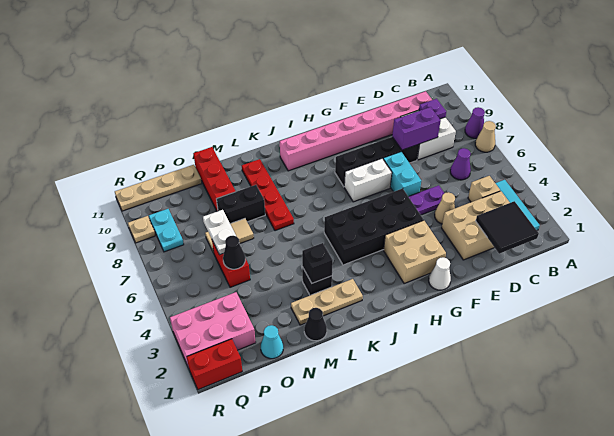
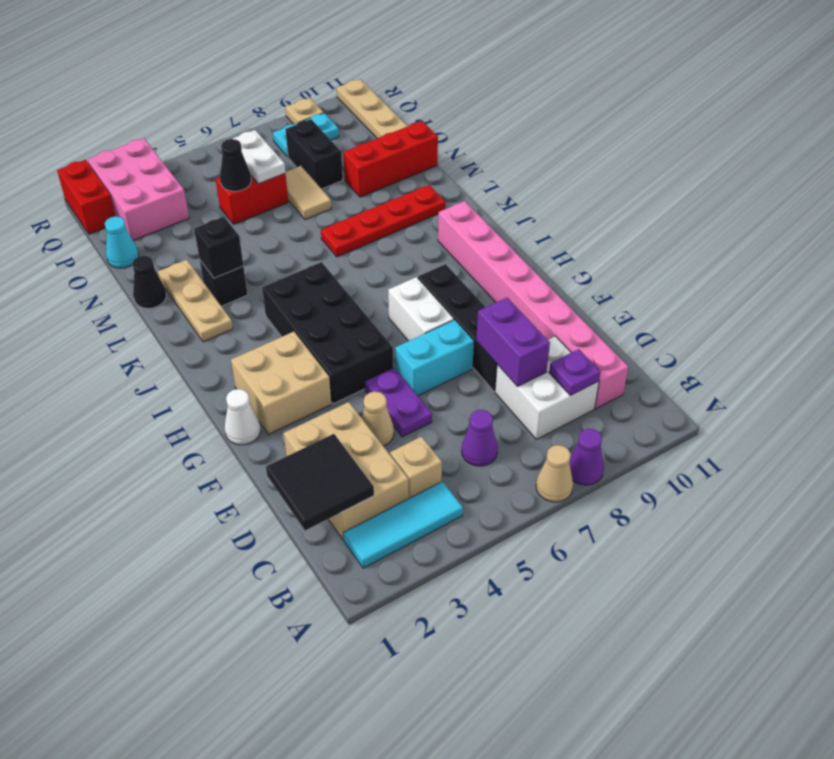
black brick M8:N8 level 1 -> black brick O8:P8 level 1
white plate O6:O7 level 2 -> white plate O6:P6 level 2

